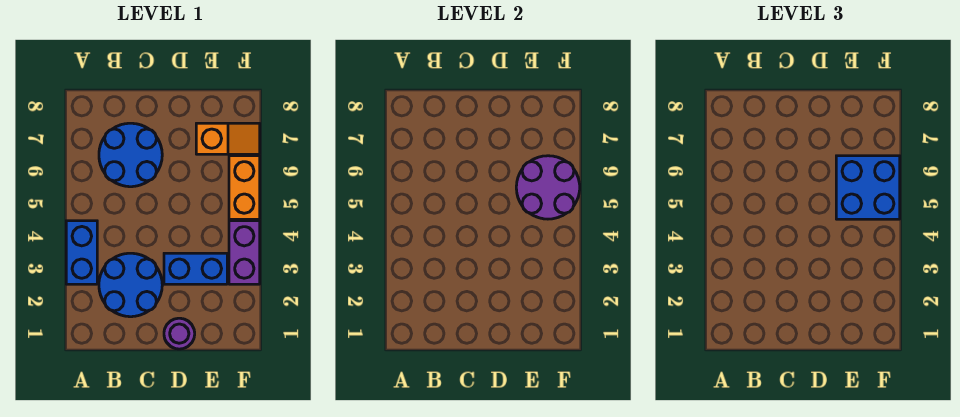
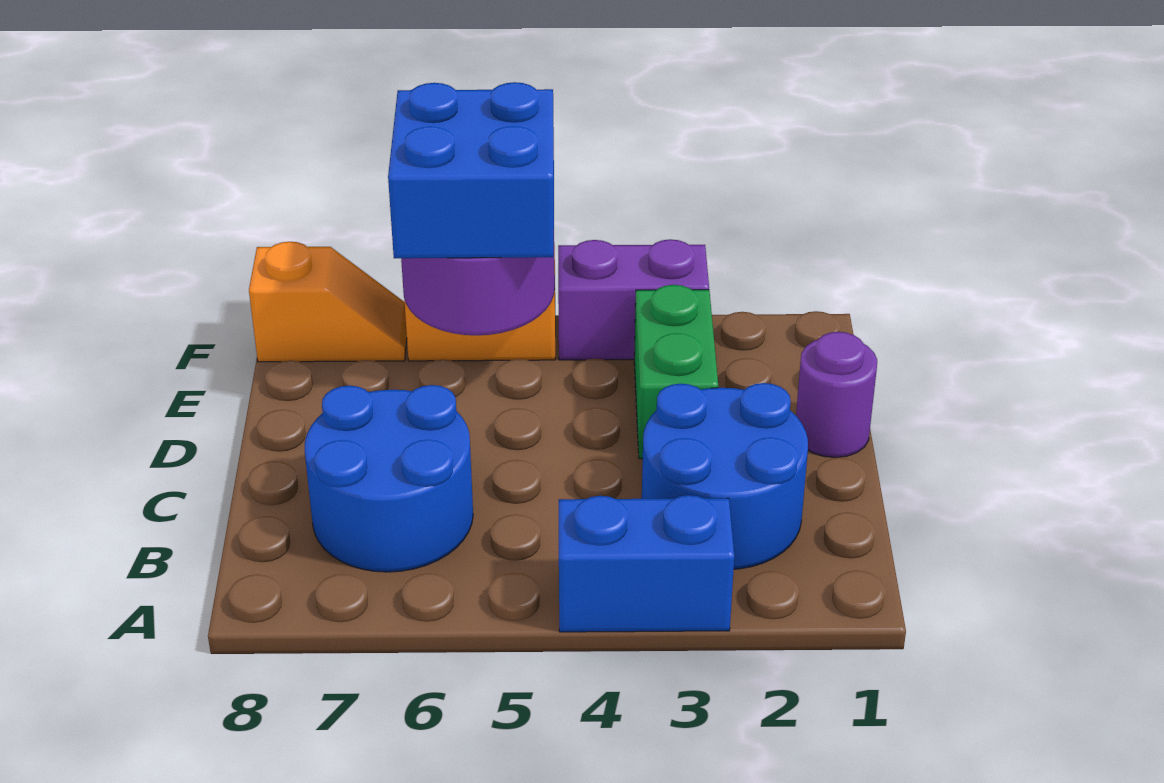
blue brick D3:E3 level 1 -> green brick D3:E3 level 1
orange slope E7:F7 level 1 top E -> orange slope F7:F8 level 1 top 8

